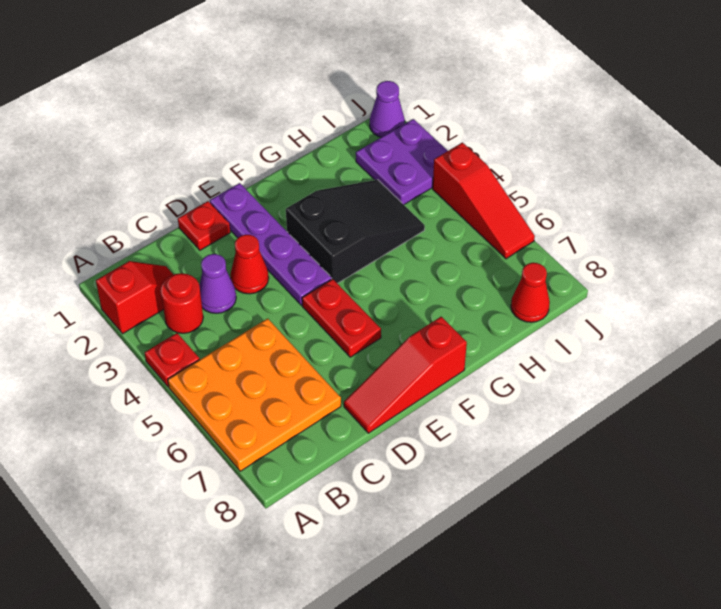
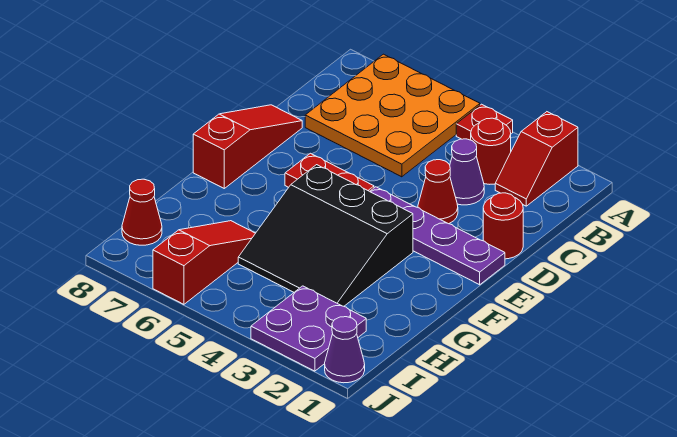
red plate D1 level 1 -> red round brick D1 level 1
black slope F3:H4 level 1 top F -> black slope F3:H5 level 1 top F
red slope J4:J6 level 1 top 4 -> red slope H6:J6 level 1 top J

